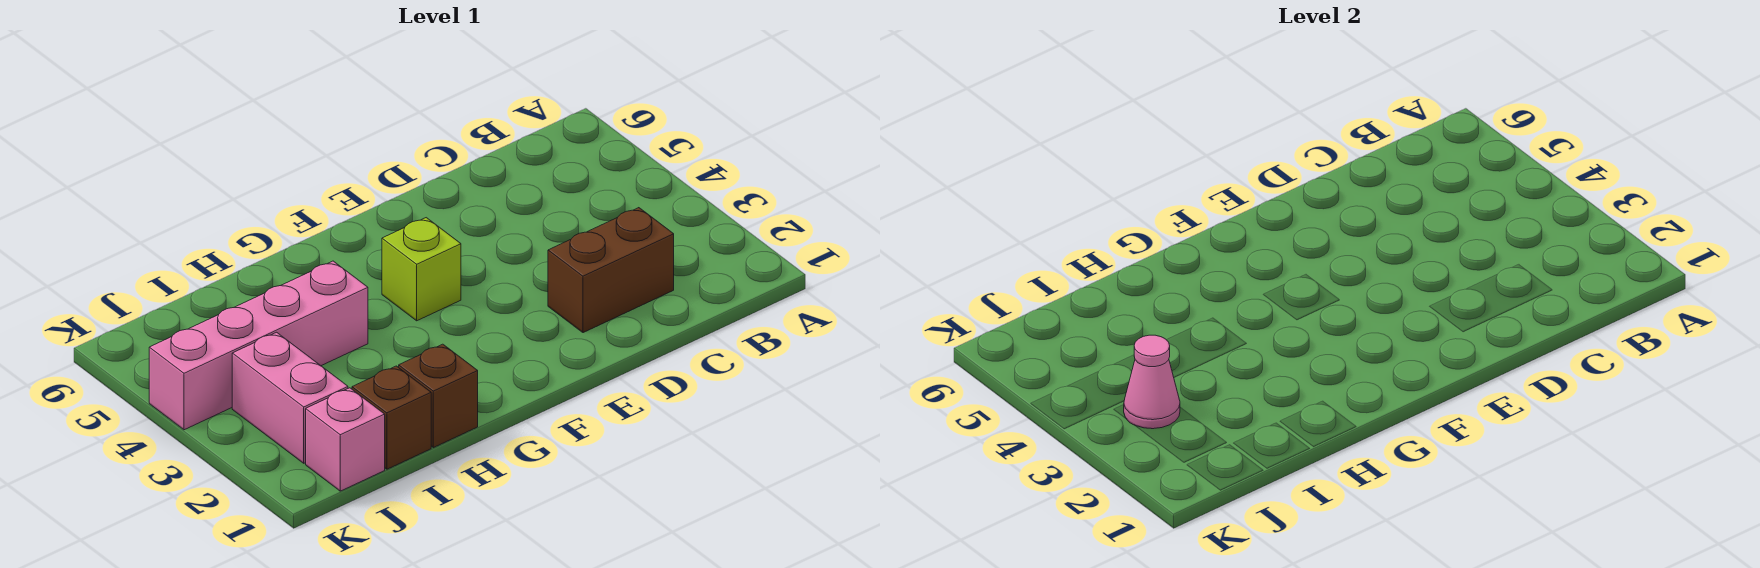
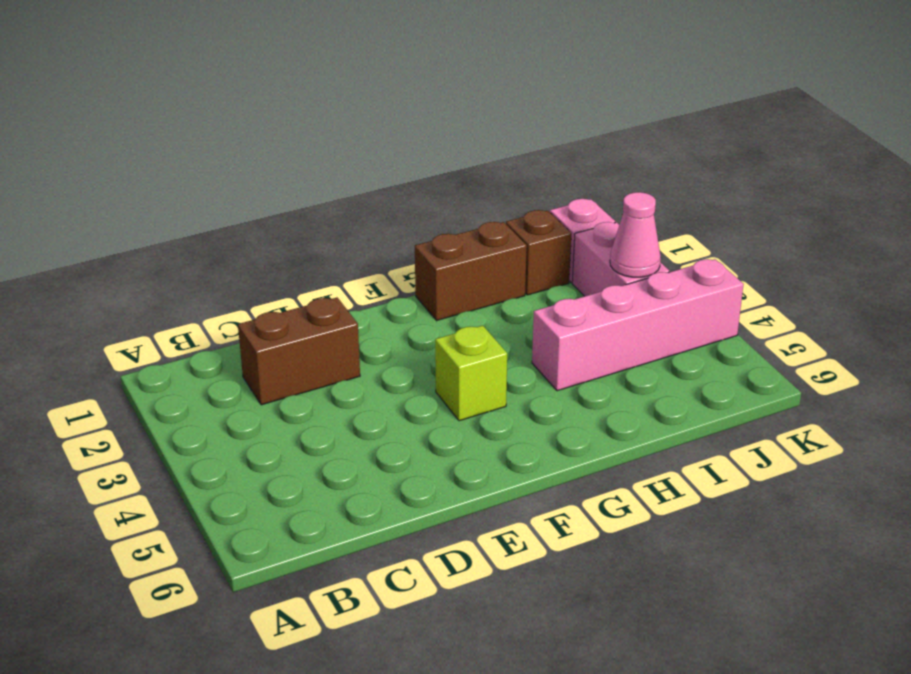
brown brick H1 level 1 -> brown brick G1:H1 level 1

